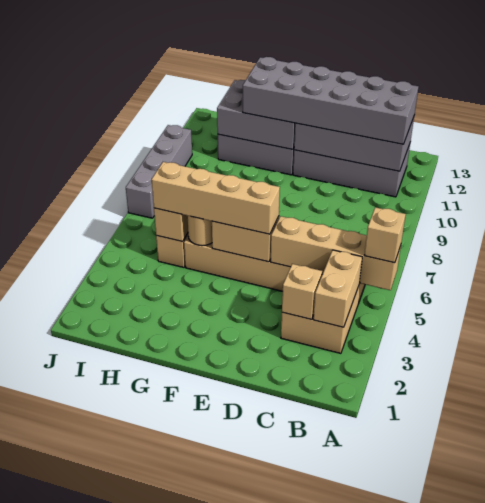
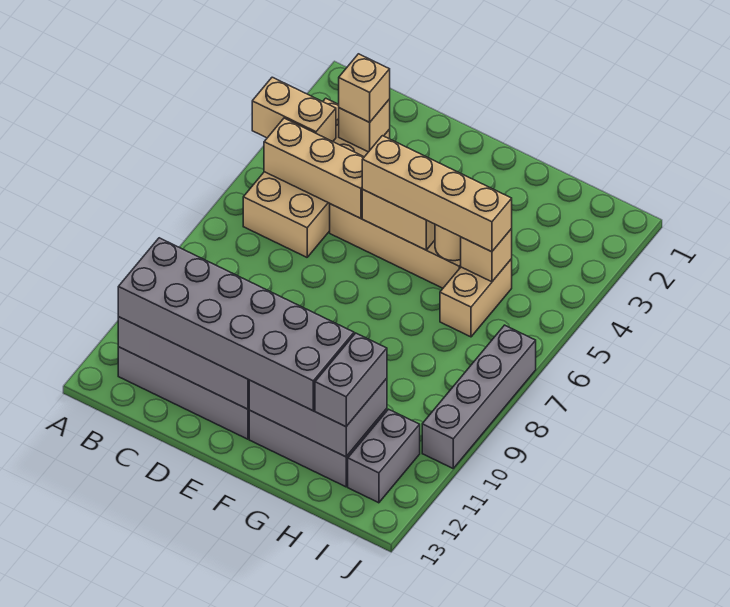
tan brick A5:D5 level 2 -> tan brick B5:D5 level 2
tan brick A5 level 3 -> tan brick C3 level 3
tan brick B3:B4 level 2 -> tan brick A4:B4 level 2
none -> grey brick H11:H12 level 3
none -> grey brick I11:I12 level 1

